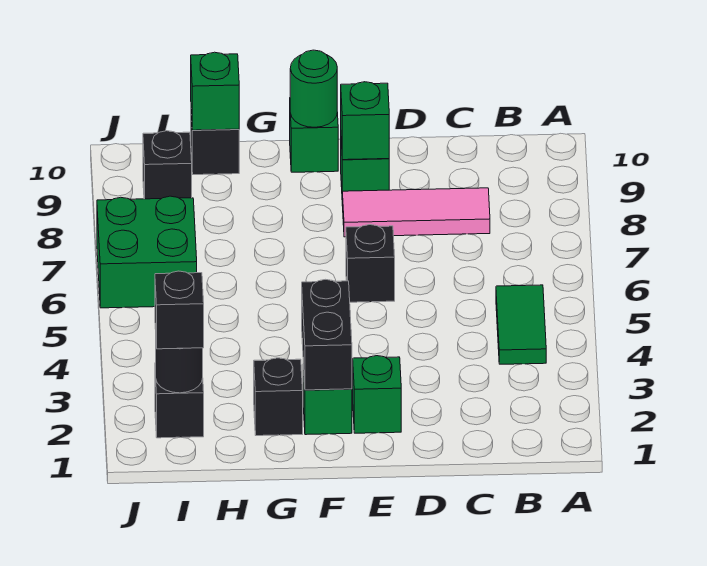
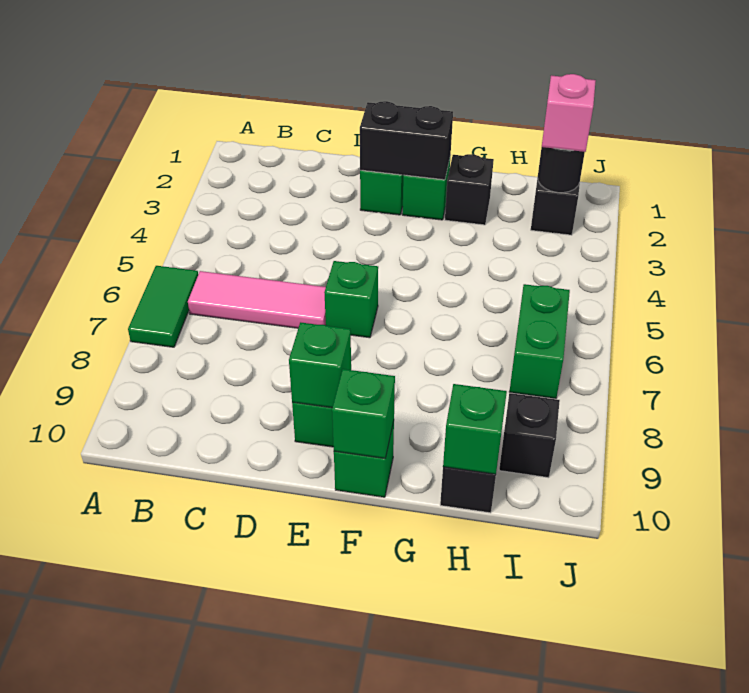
green tile B4:B5 level 1 -> green tile A6:A7 level 1
pink tile C8:E8 level 1 -> pink tile B6:D6 level 1
black brick E6 level 1 -> green brick E6 level 1
black brick F2:F3 level 2 -> black brick E2:F2 level 2
green round brick F10 level 2 -> green brick F10 level 2
black brick I2 level 3 -> pink brick I2 level 3
green brick I6:J7 level 1 -> green brick I6:I7 level 1

